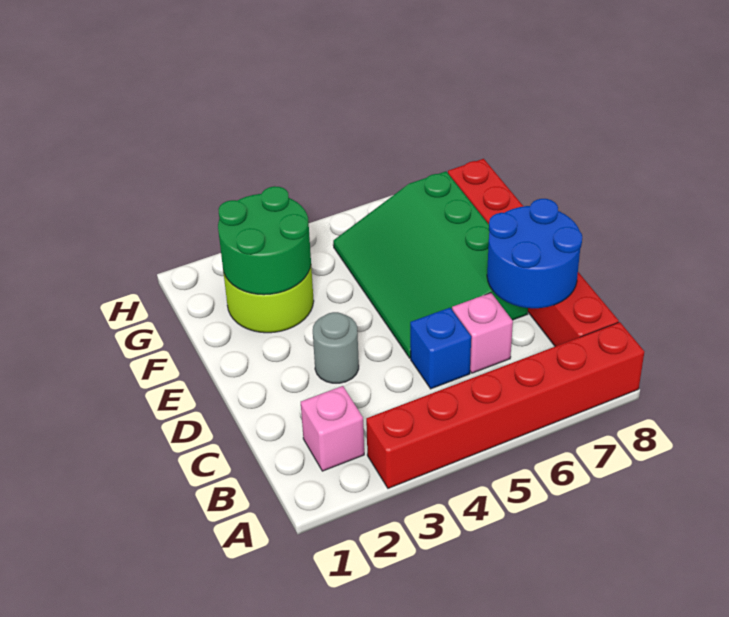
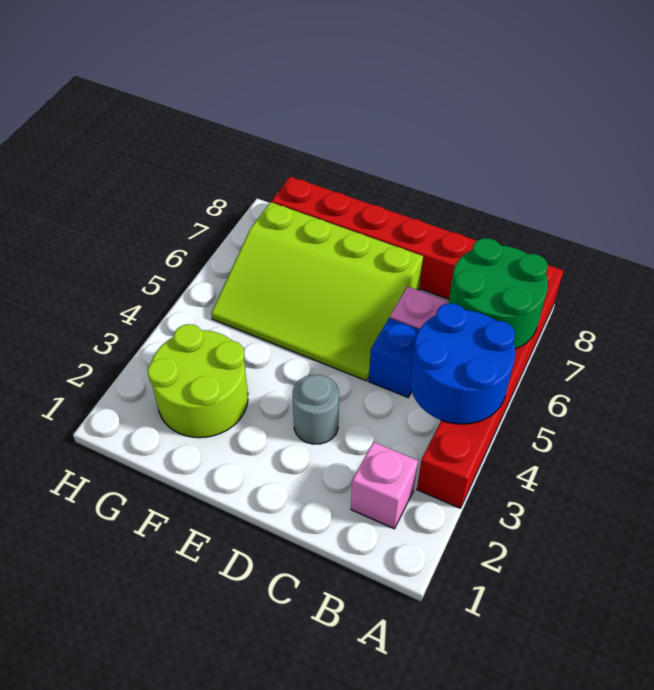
blue round brick C7:D8 level 2 -> blue round brick A4:B5 level 2
green slope D5:G7 level 1 top 7 -> lime slope D5:G7 level 1 top 7
green round brick F2:G3 level 2 -> green round brick A6:B7 level 2

